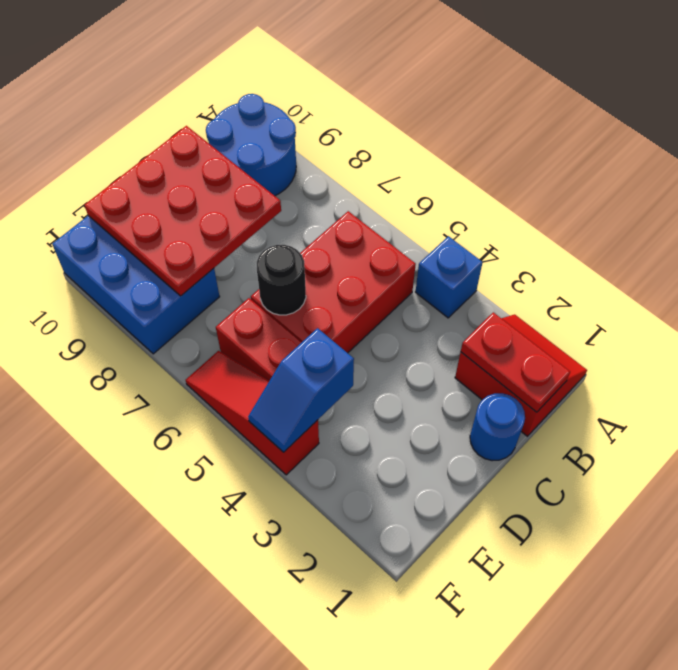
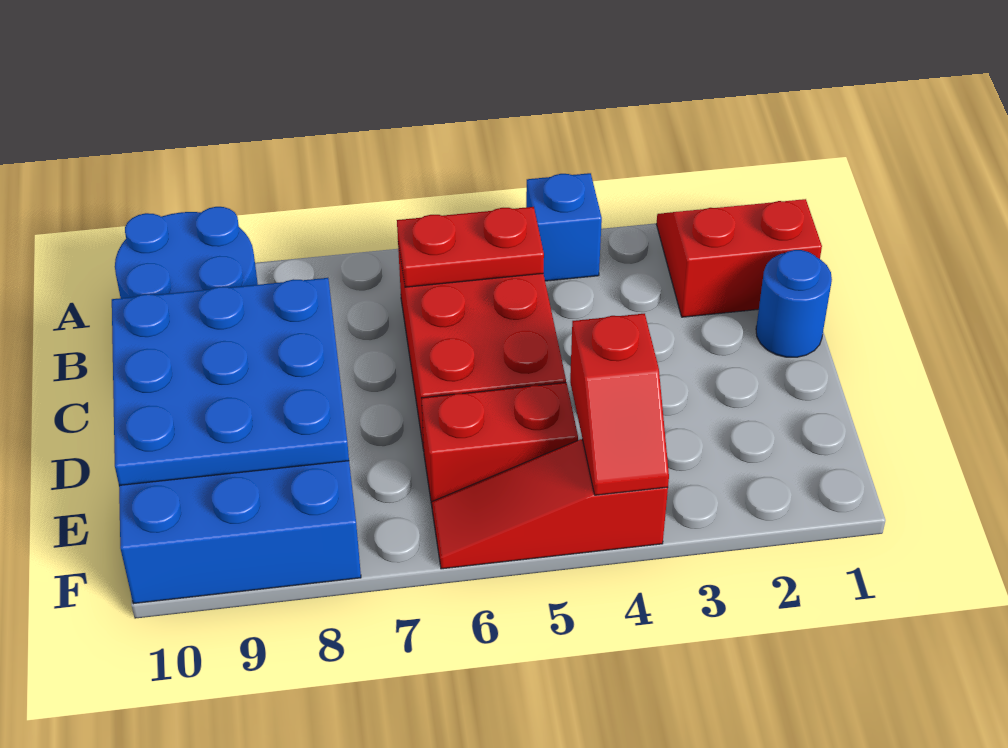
red plate B1:B2 level 2 -> red plate B5:B6 level 2
red plate C8:E10 level 2 -> blue plate C8:E10 level 2
black round brick D6 level 2 -> none
blue slope E4:F4 level 2 top E -> red slope E4:F4 level 2 top E

